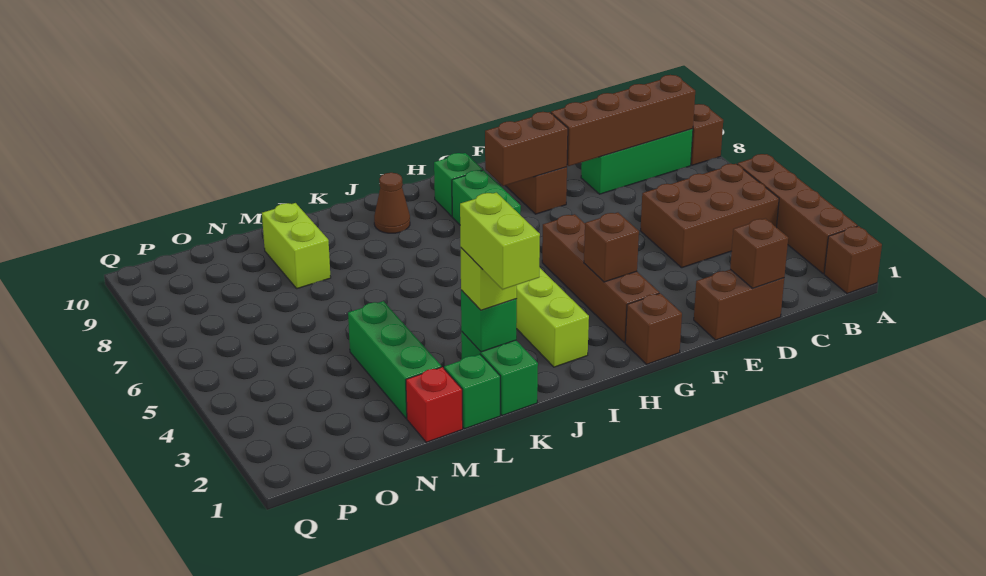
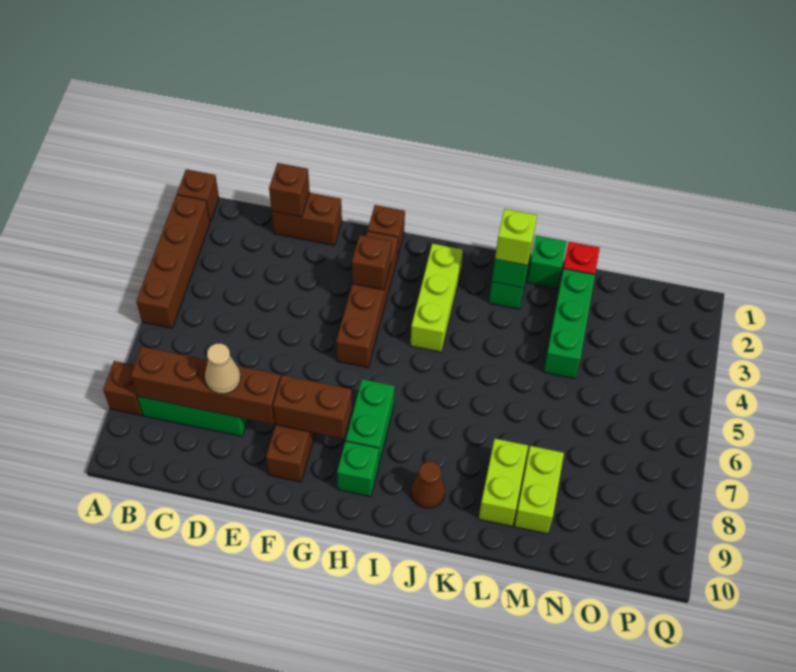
brown brick B4:D5 level 1 -> none
none -> tan cone D8 level 3
lime brick K1:K2 level 4 -> lime brick L8:L9 level 1

